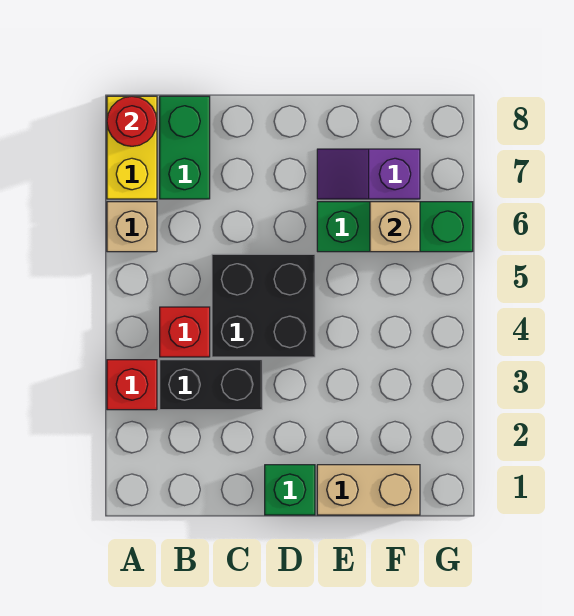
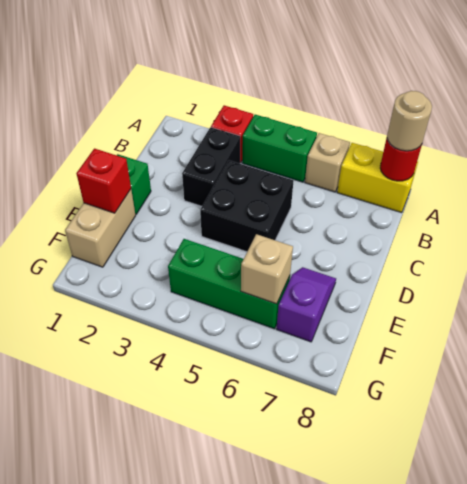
none -> tan round brick A8 level 3
red brick B4 level 1 -> red brick E1 level 2
green brick B7:B8 level 1 -> green brick A4:A5 level 1
green brick E6:G6 level 1 -> green brick F4:F6 level 1

